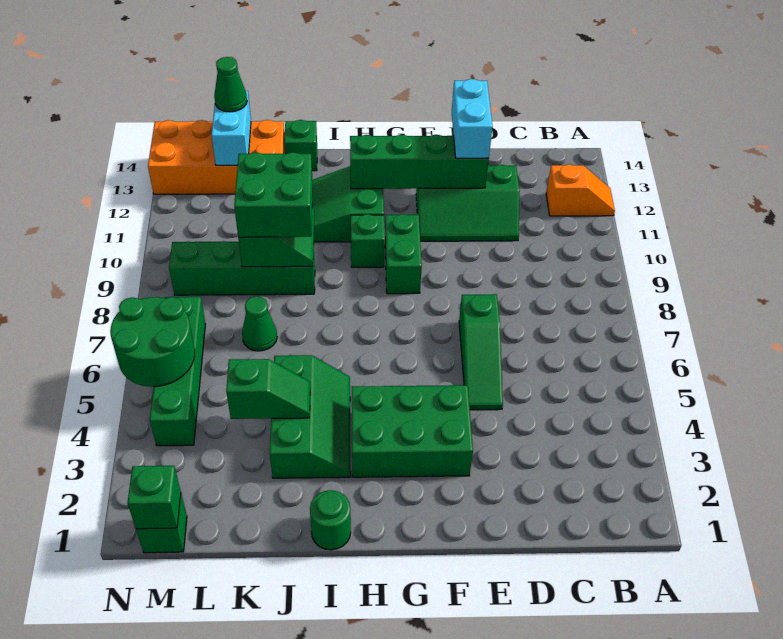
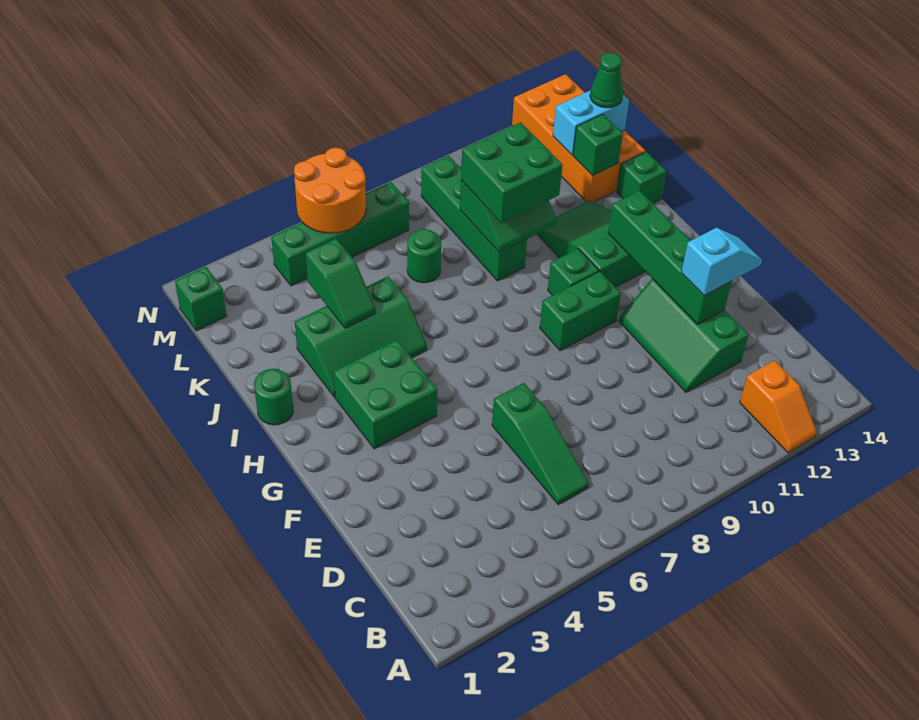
green slope E5:E7 level 1 top 7 -> green slope C6:E6 level 1 top E
cyan brick E12:E13 level 3 -> cyan slope E12:E13 level 3 top 12
green brick F3:H4 level 1 -> green brick G3:H4 level 1
green cone K7 level 1 -> green round brick K7 level 1
green brick M1 level 2 -> green brick K13 level 2
green round brick M5:N6 level 2 -> orange round brick M5:N6 level 2

